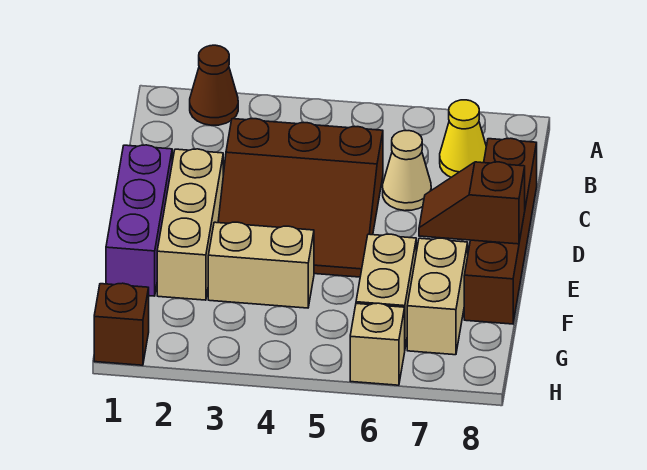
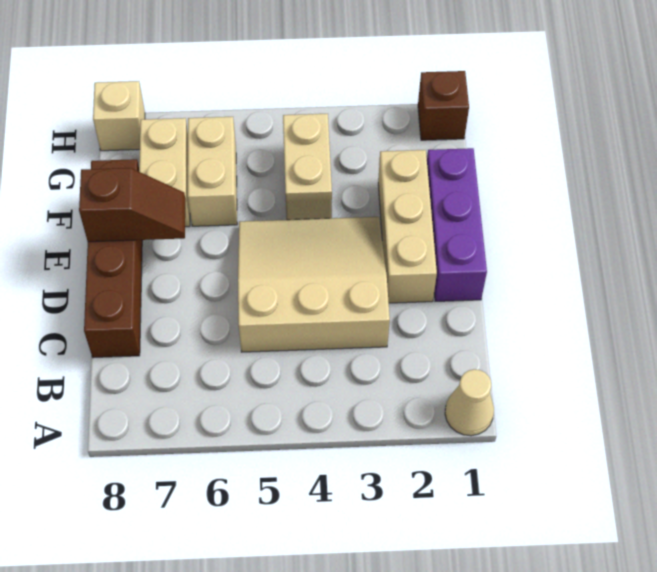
brown cone A2 level 1 -> none
yellow cone B7 level 1 -> none
brown slope C3:E5 level 1 top C -> tan slope C3:E5 level 1 top C
tan cone C6 level 1 -> tan cone A1 level 1
tan brick F3:F4 level 1 -> tan brick F4:G4 level 1
tan brick H6 level 1 -> tan brick H8 level 1

